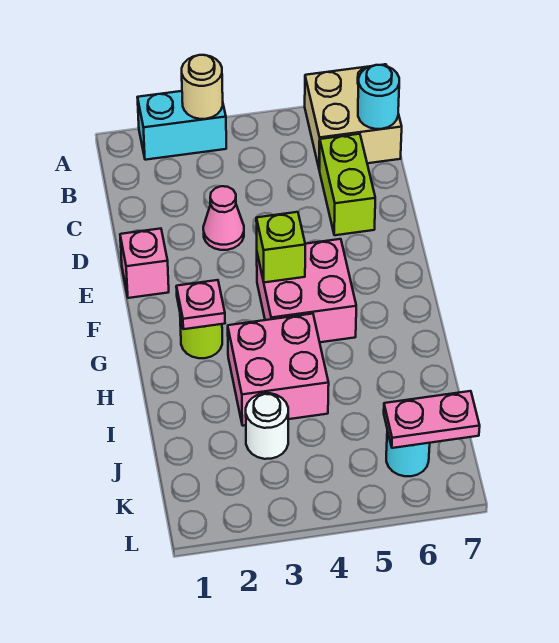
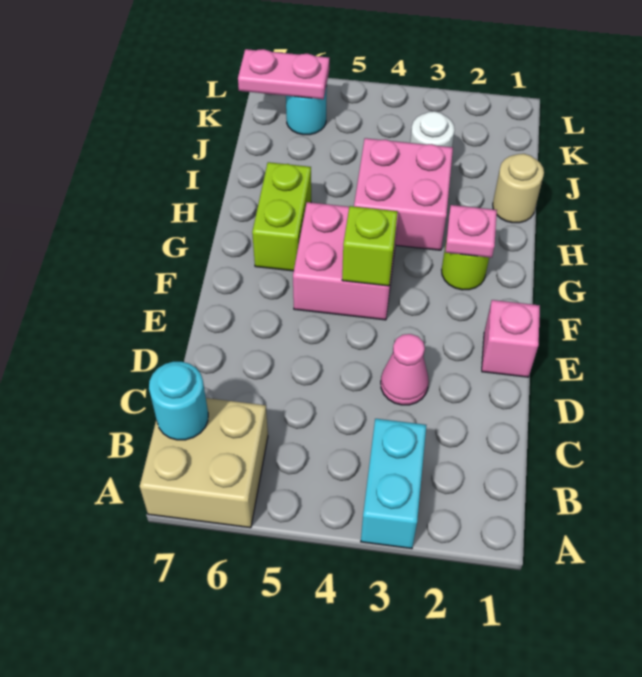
cyan brick A2:A3 level 1 -> cyan brick A3:B3 level 1
tan round brick A3 level 2 -> tan round brick I1 level 1
lime brick C6:D6 level 1 -> lime brick G6:H6 level 1

